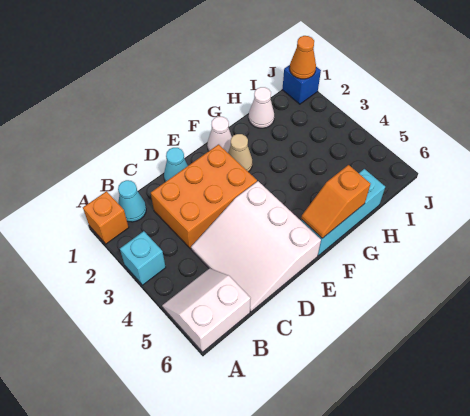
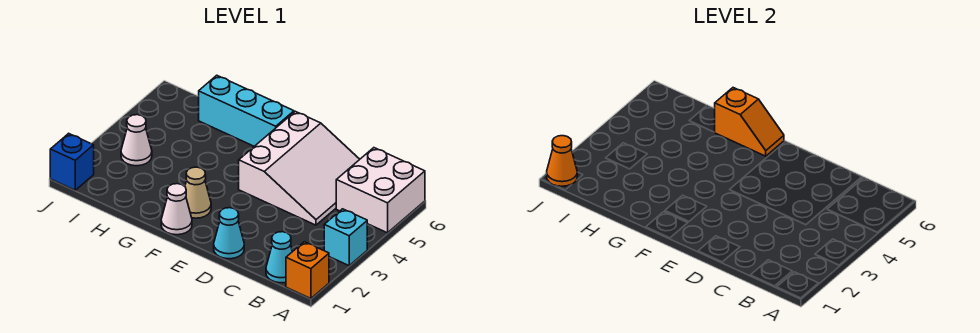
white slope A5:B6 level 1 top 6 -> white brick A5:B6 level 1
orange brick C2:E3 level 1 -> none
white cone H1 level 1 -> white cone I3 level 1

